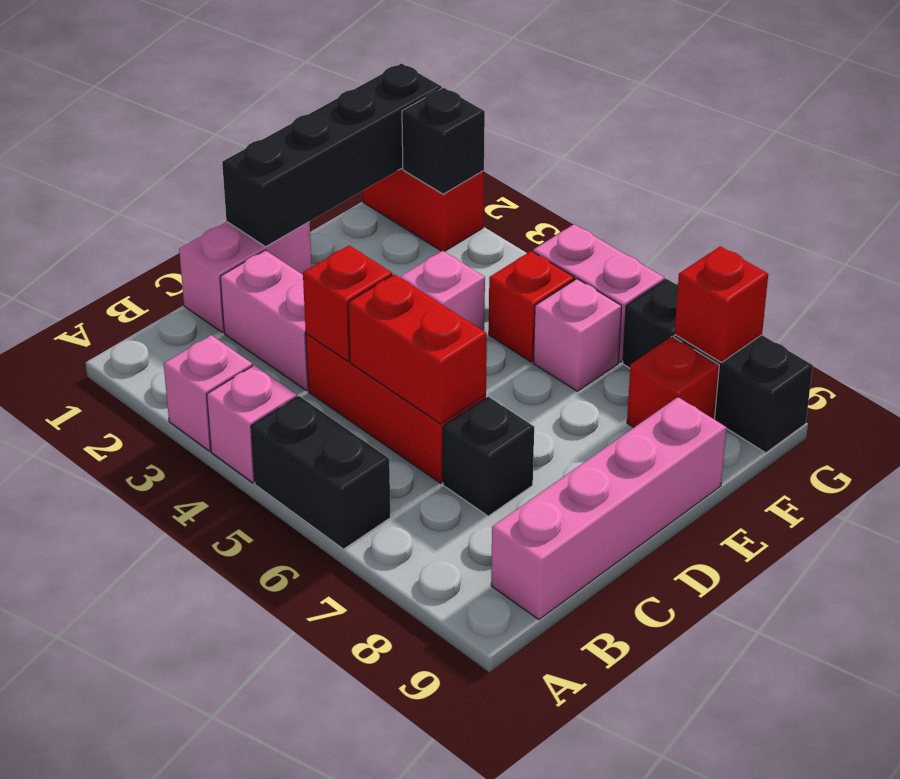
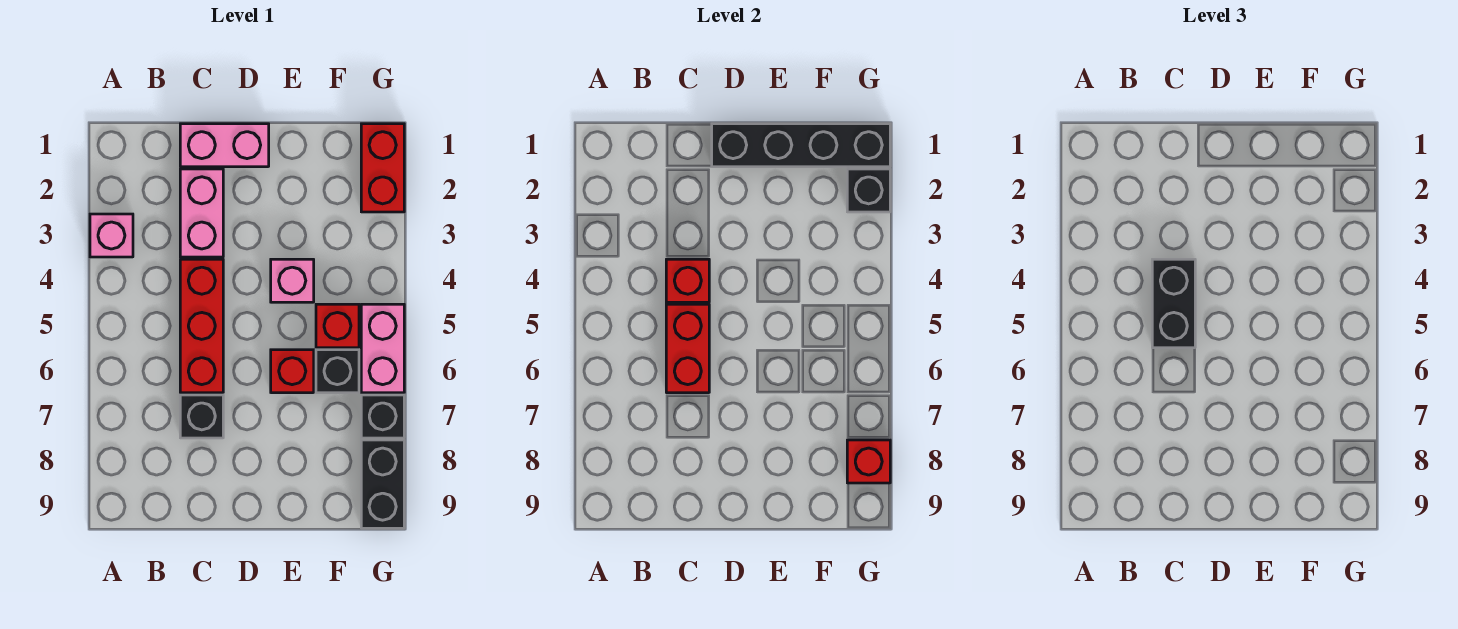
pink brick A4 level 1 -> none
black brick A5:A6 level 1 -> black brick C4:C5 level 3
pink brick B9:E9 level 1 -> none
pink brick F6 level 1 -> black brick F6 level 1
red brick F8 level 1 -> red brick E6 level 1

